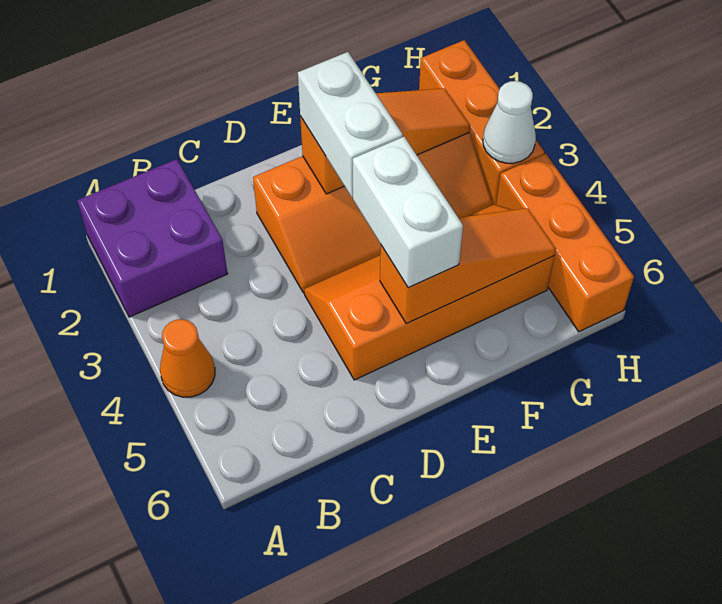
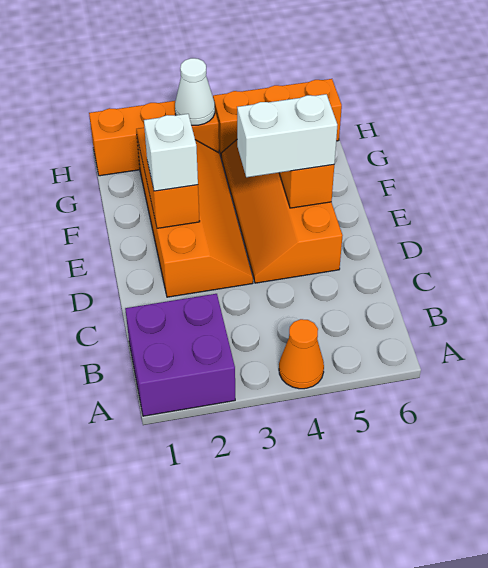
white brick E2:E3 level 3 -> white brick E2 level 3

